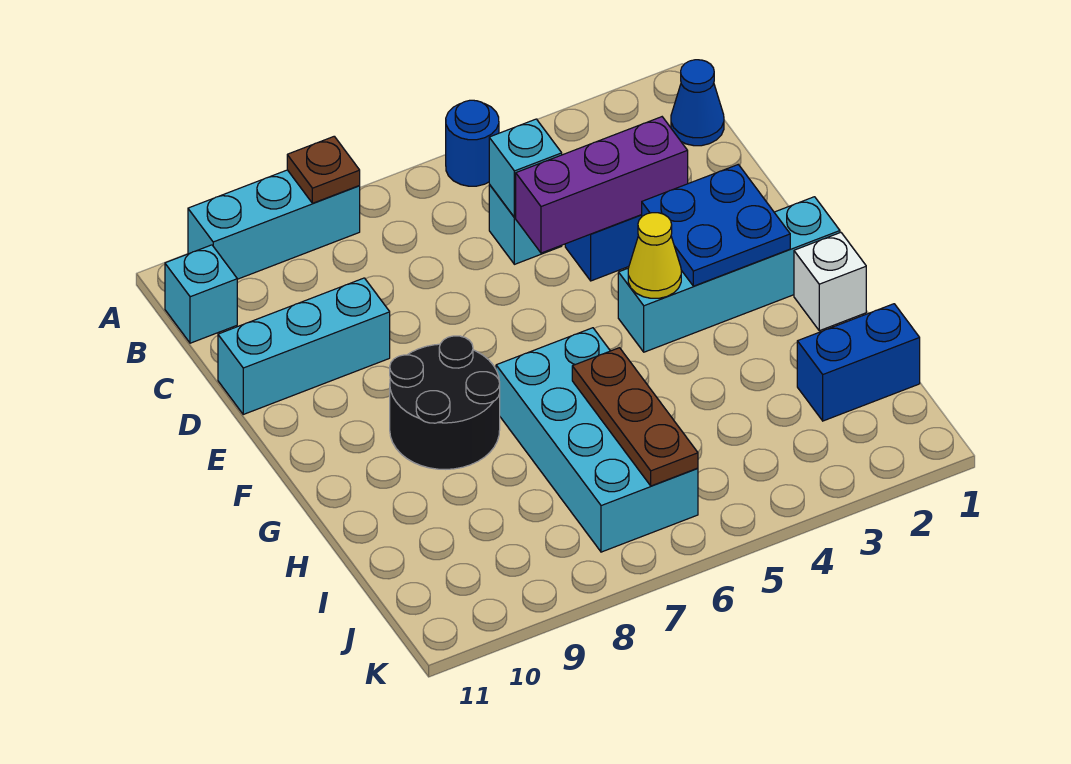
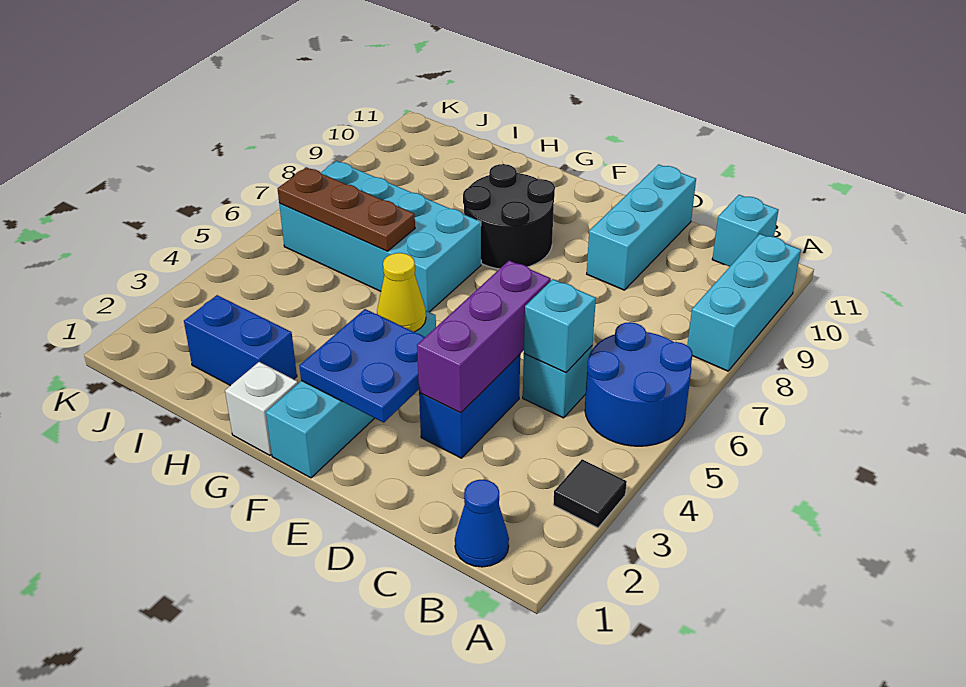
none -> black tile A3 level 1
blue round brick A5 level 1 -> blue round brick A5:B6 level 1
brown plate A8 level 2 -> none
blue brick I1:I2 level 1 -> blue brick H2:I2 level 1

